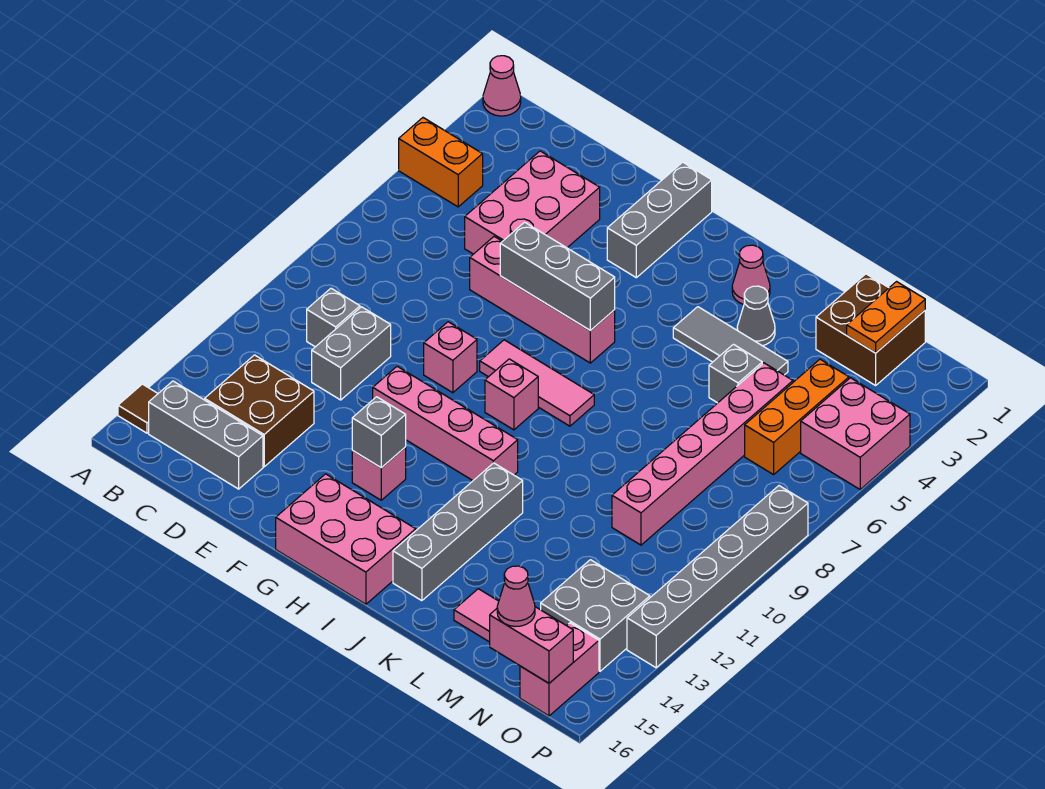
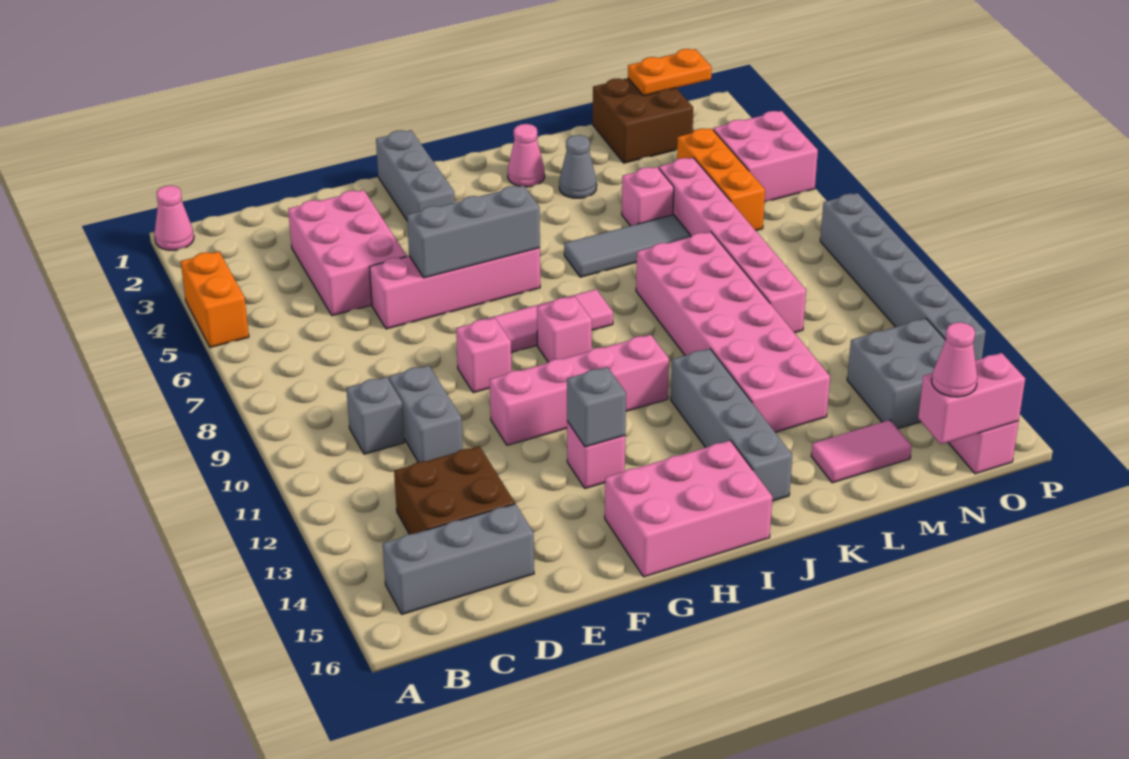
orange brick A4:B4 level 1 -> orange brick A4:A5 level 1
brown tile A15 level 1 -> none
grey tile J4:L4 level 1 -> grey tile J6:L6 level 1
none -> pink brick K8:L13 level 1
grey brick L5 level 1 -> pink brick L5 level 1
orange plate N1:N2 level 2 -> orange plate N1:O1 level 2

